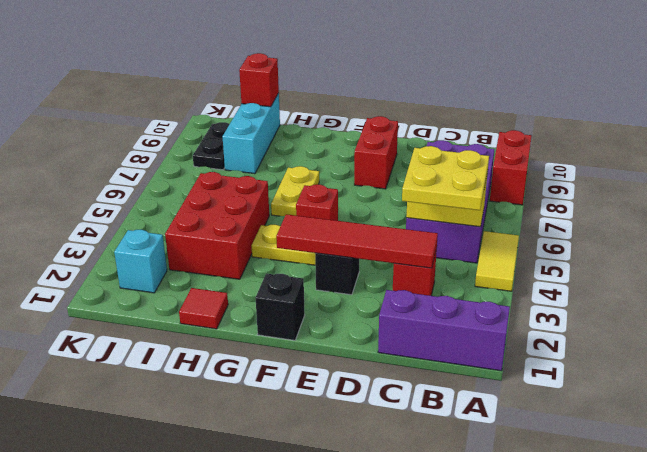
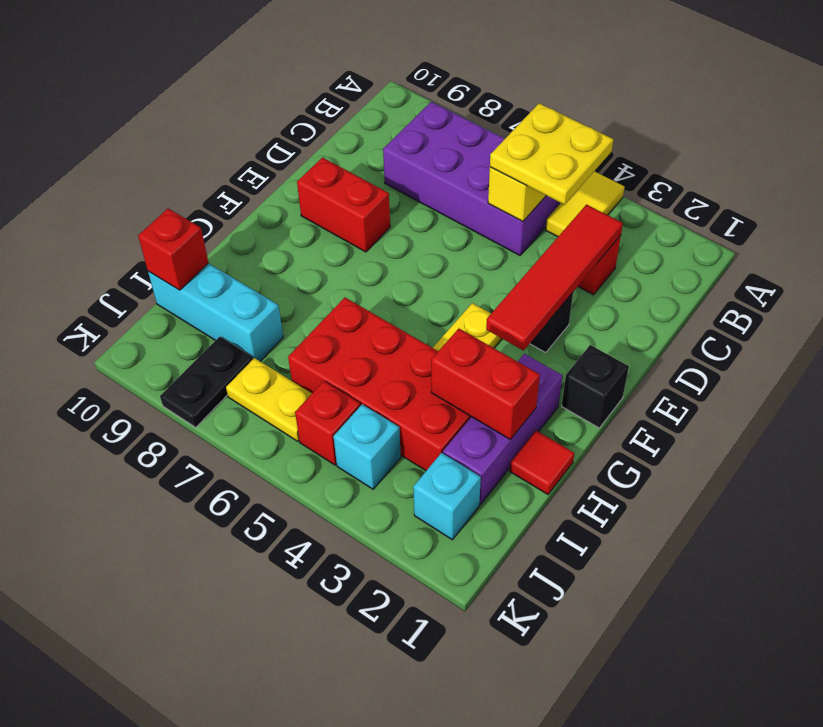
purple brick A1:C1 level 1 -> purple brick G2:I2 level 1
yellow tile A4:A5 level 1 -> yellow tile A4:B4 level 1
red brick A8:A9 level 1 -> red brick H2:H3 level 2
red brick F5 level 1 -> red brick J5 level 1
yellow plate G6:G7 level 1 -> yellow plate J6:J7 level 1
red brick H3:I5 level 1 -> red brick H3:I6 level 1
none -> cyan brick J4 level 1
black plate J8:J9 level 1 -> black plate J8:K8 level 1

